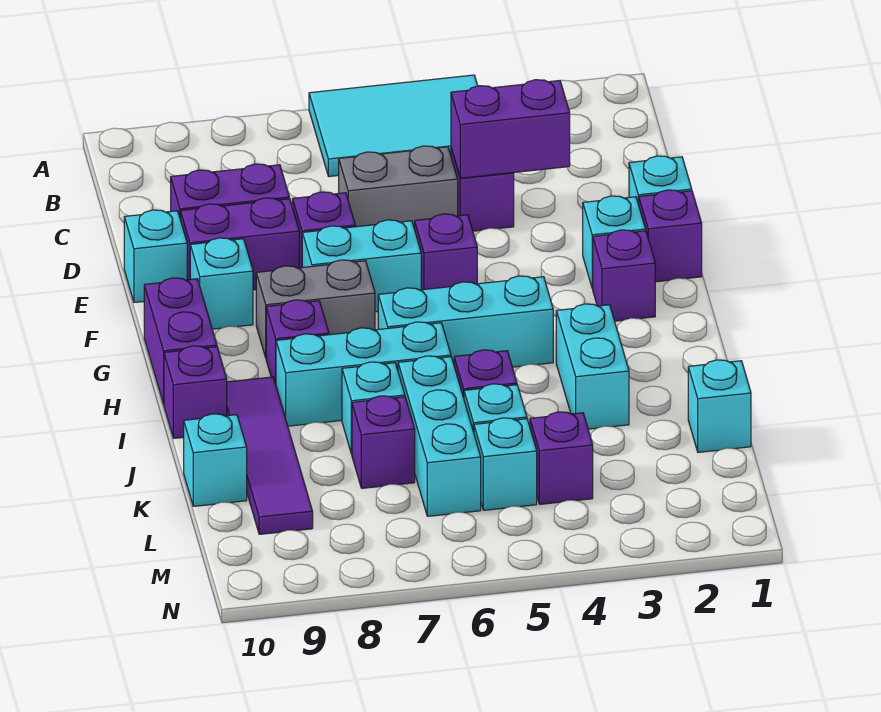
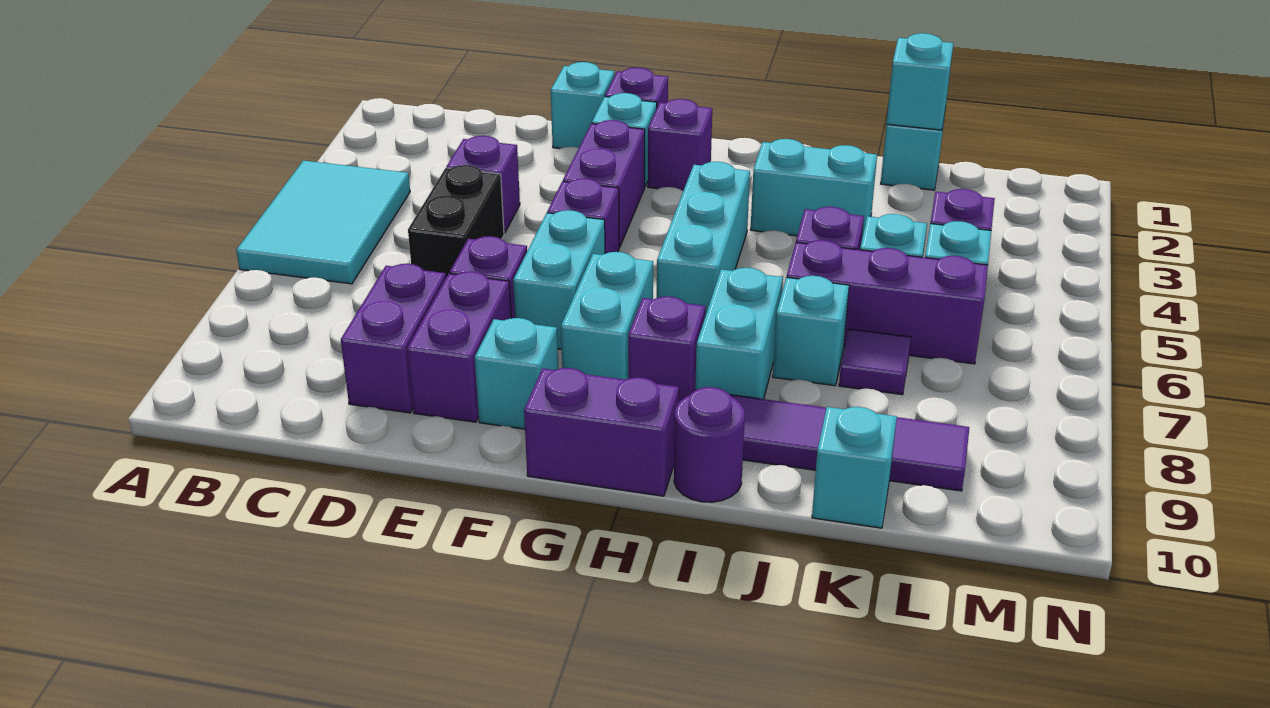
purple brick D3:D4 level 2 -> purple brick F3:F4 level 1
grey brick D5:D6 level 1 -> black brick D5:D6 level 1
cyan brick E10 level 1 -> cyan brick K1 level 2
grey brick G7:G8 level 1 -> cyan brick G7:G8 level 1
cyan brick I6:I8 level 1 -> cyan brick I7:I8 level 1
purple brick I10 level 1 -> purple round brick I10 level 1
cyan brick J6:L6 level 1 -> purple brick J6:L6 level 1
purple brick K7 level 1 -> purple tile K7 level 1

